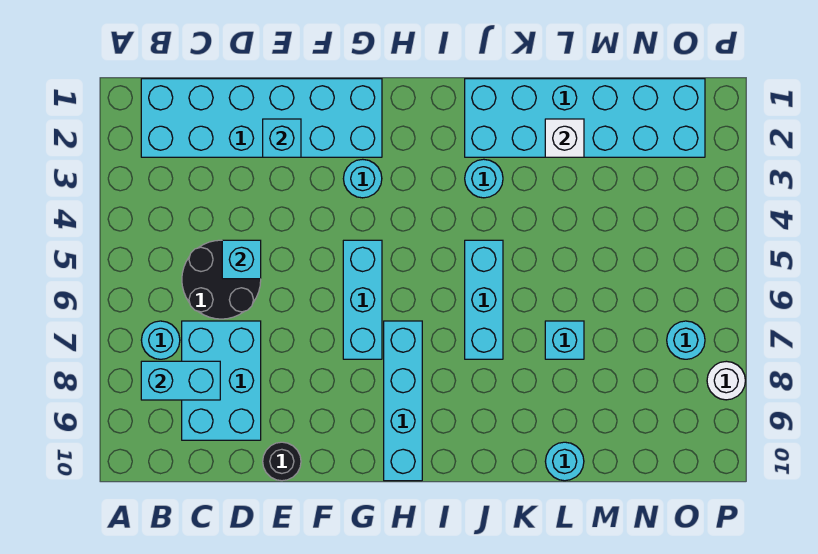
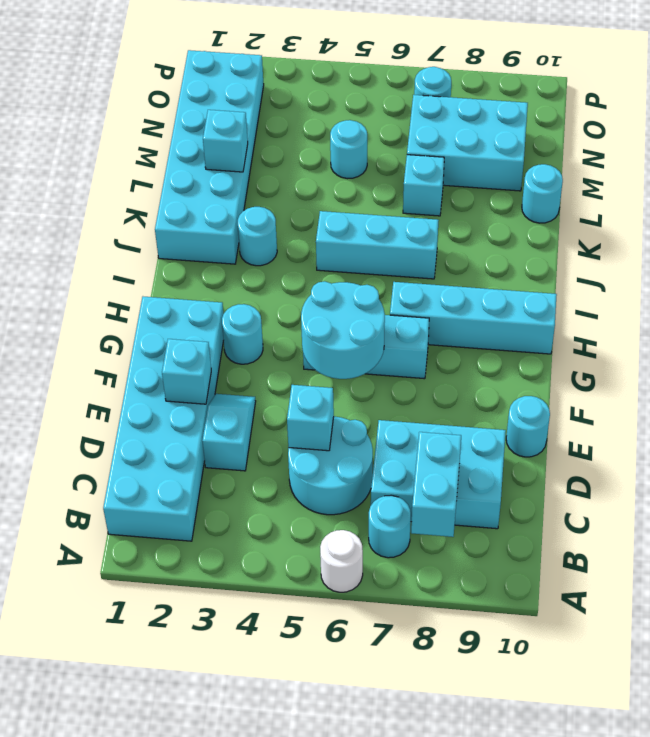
black round brick C5:D6 level 1 -> cyan round brick C5:D6 level 1
none -> cyan slope D3:E3 level 1 top D
black round brick E10 level 1 -> cyan round brick E10 level 1
none -> cyan round brick F5:G6 level 2
white brick L2 level 2 -> cyan brick L2 level 2
none -> cyan round brick M5 level 1
none -> cyan brick M7:N9 level 1
white round brick P8 level 1 -> white round brick A6 level 1

